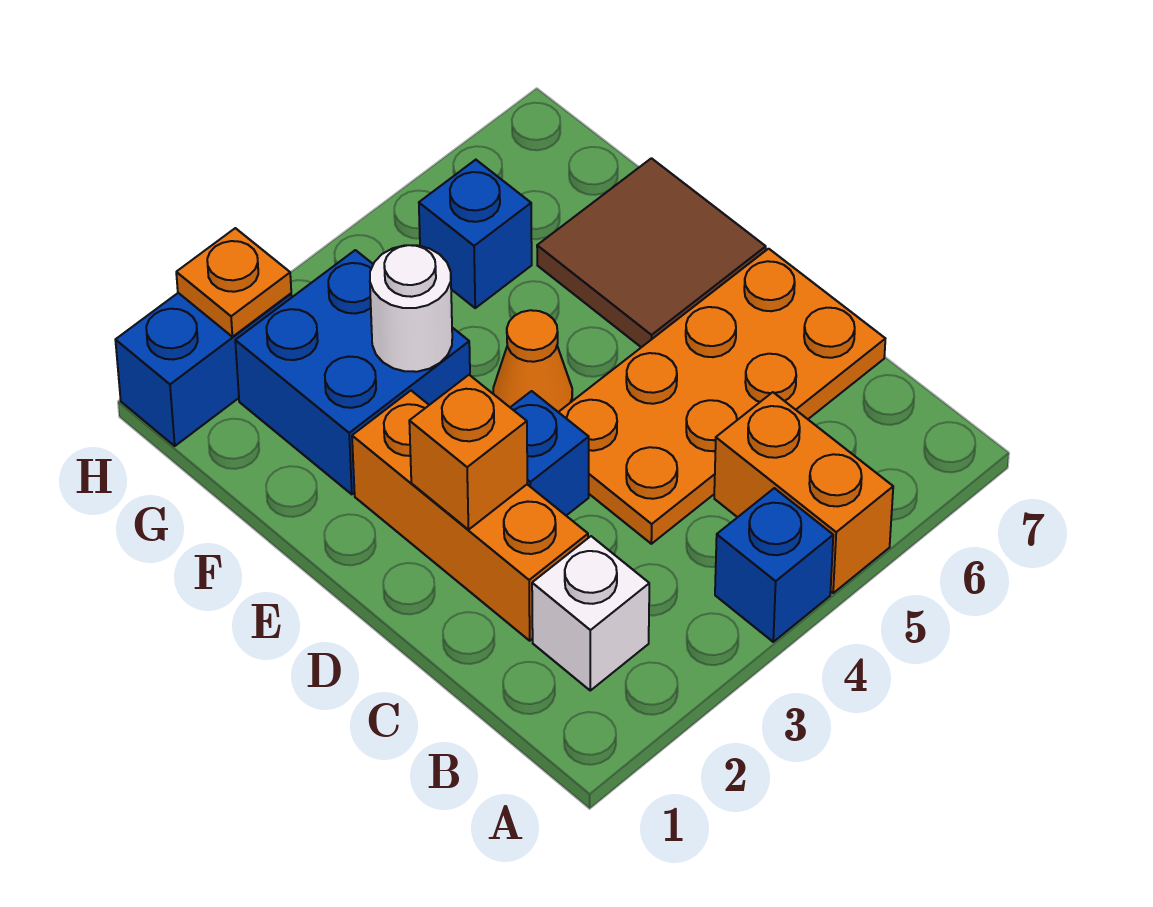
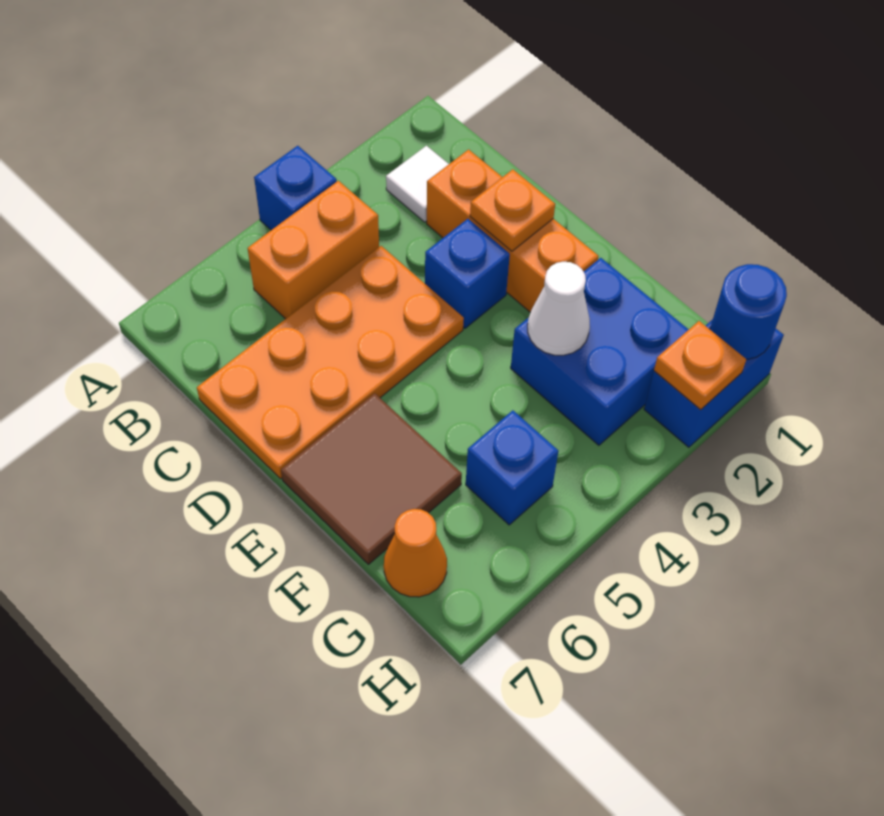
orange brick A5:B5 level 1 -> orange brick B4:B5 level 1
white brick B2 level 1 -> white tile B2 level 1
orange brick D2 level 2 -> orange plate D2 level 2
orange cone E4 level 1 -> orange cone G7 level 1
white round brick F3 level 2 -> white cone F3 level 2
none -> blue round brick H1 level 2

